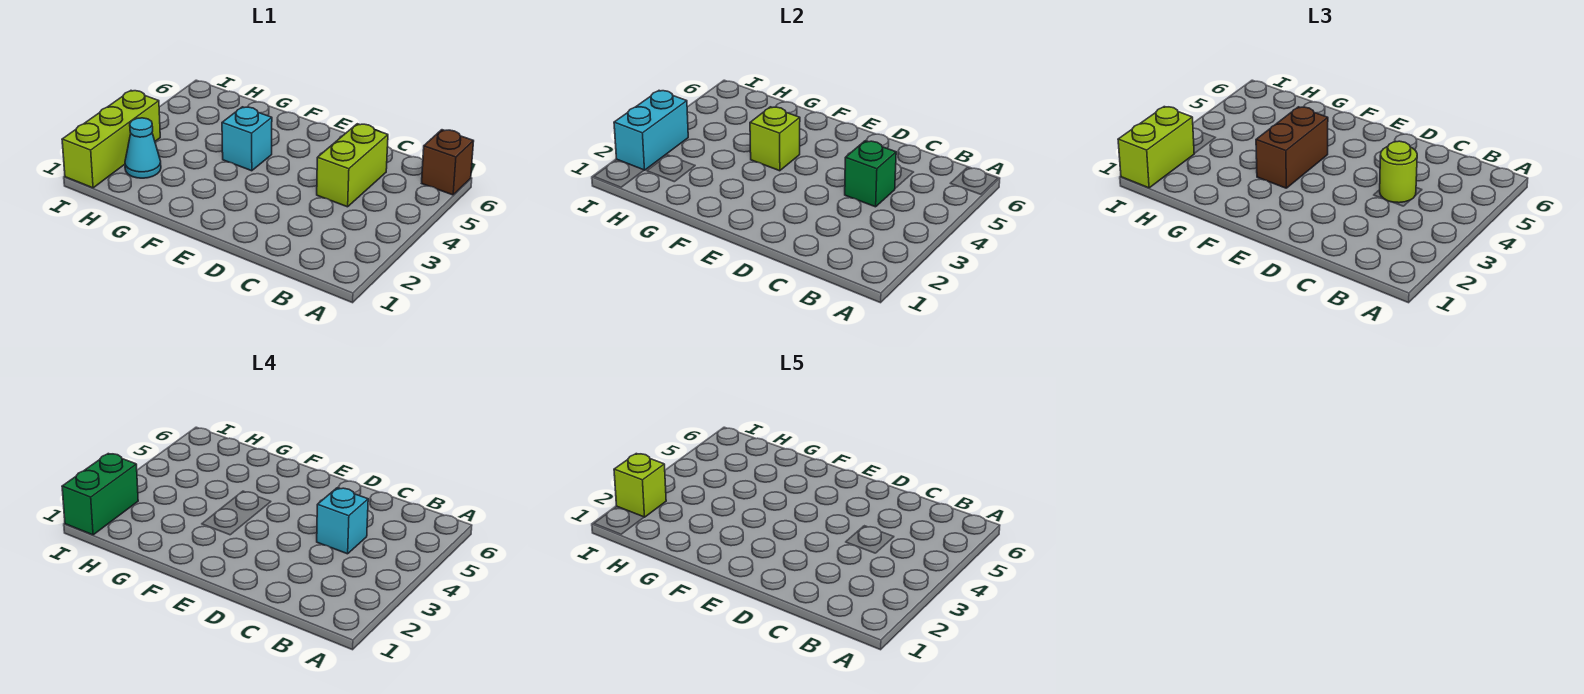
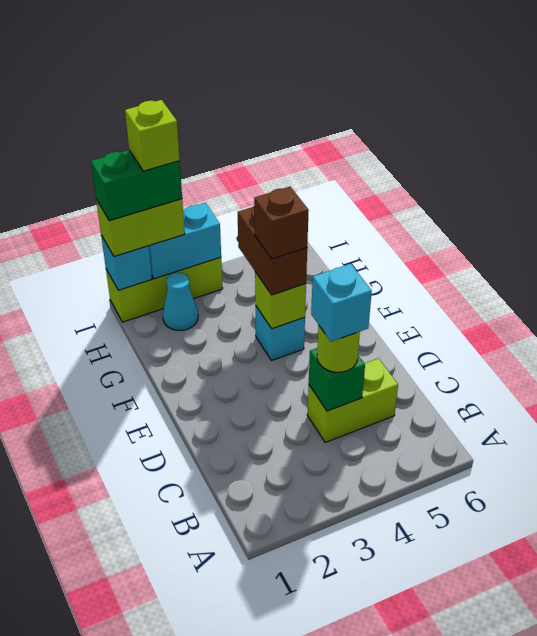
brown brick A6 level 1 -> brown brick F4 level 4
brown brick F3:F4 level 3 -> brown brick F4:G4 level 3
none -> cyan brick I1 level 2

